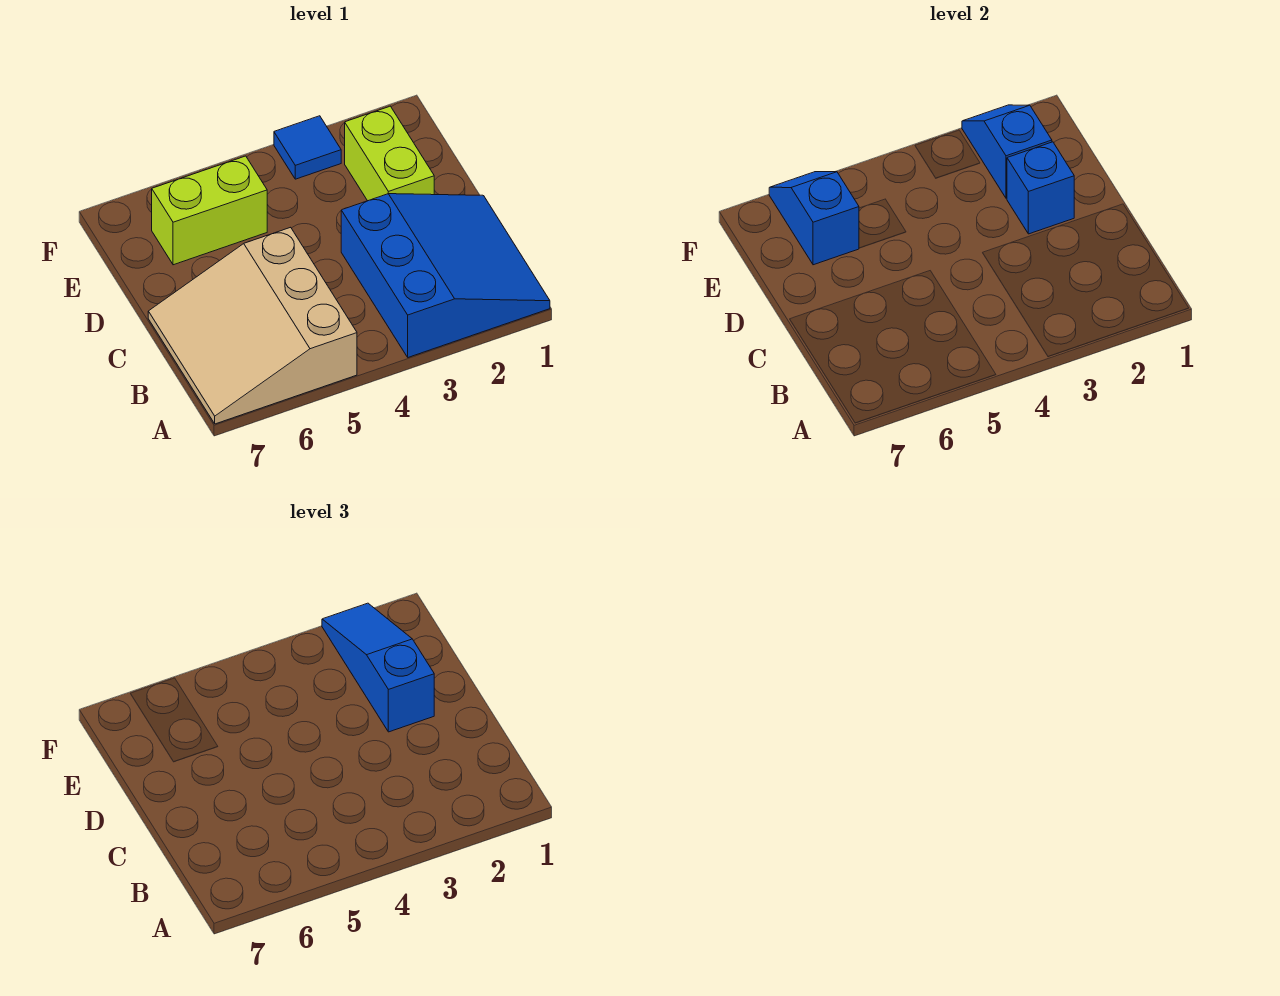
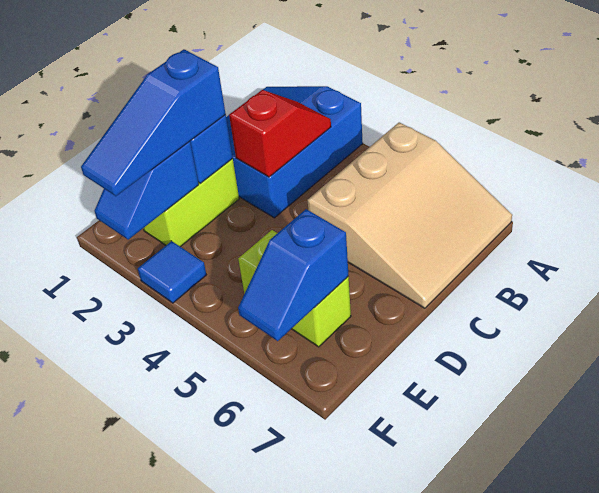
none -> red slope B3:C3 level 2 top C

